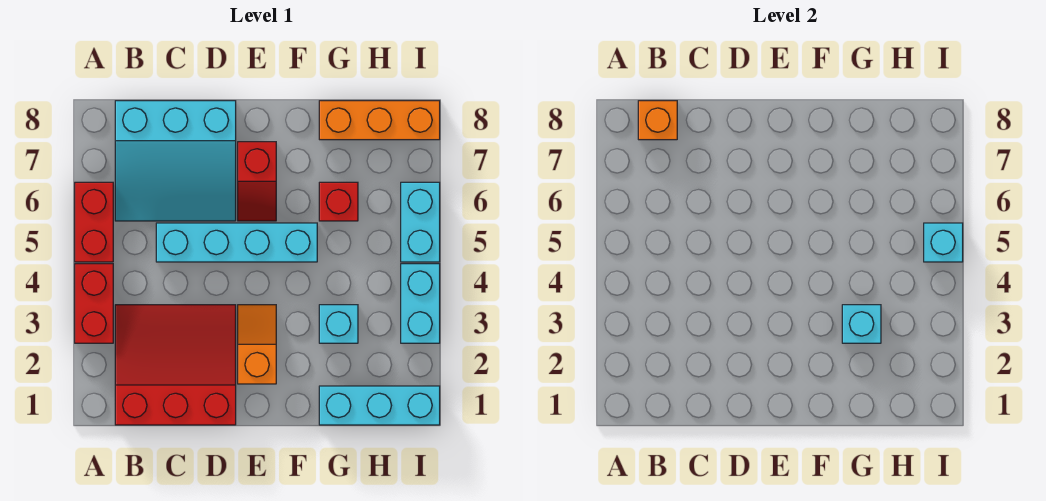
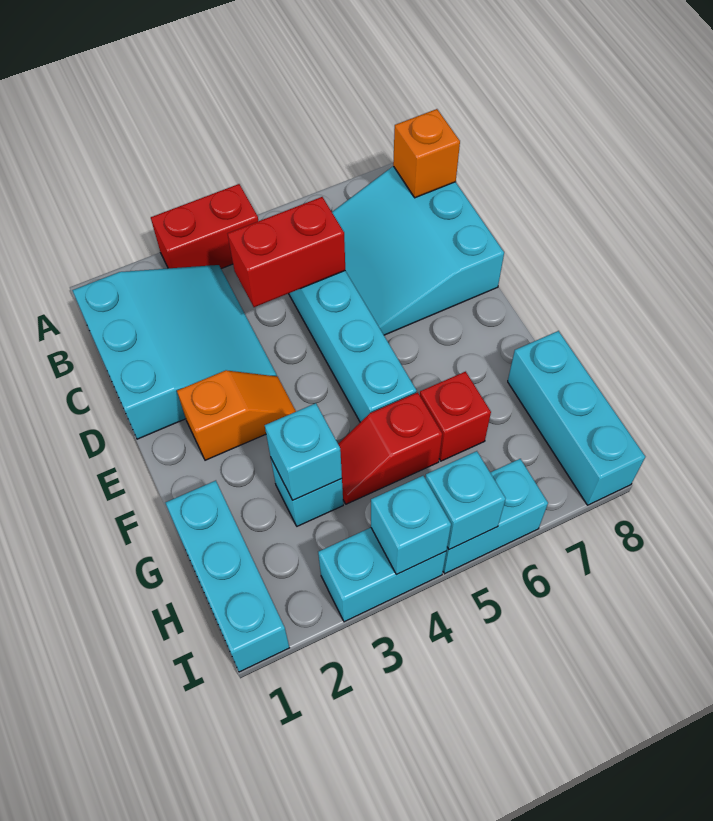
red brick A5:A6 level 1 -> red brick C4:C5 level 2
red slope B1:D3 level 1 top 1 -> cyan slope B1:D3 level 1 top 1
red slope E6:E7 level 1 top 7 -> red slope G4:G5 level 1 top 5
orange brick G8:I8 level 1 -> cyan brick G8:I8 level 1
none -> cyan brick I4 level 2

